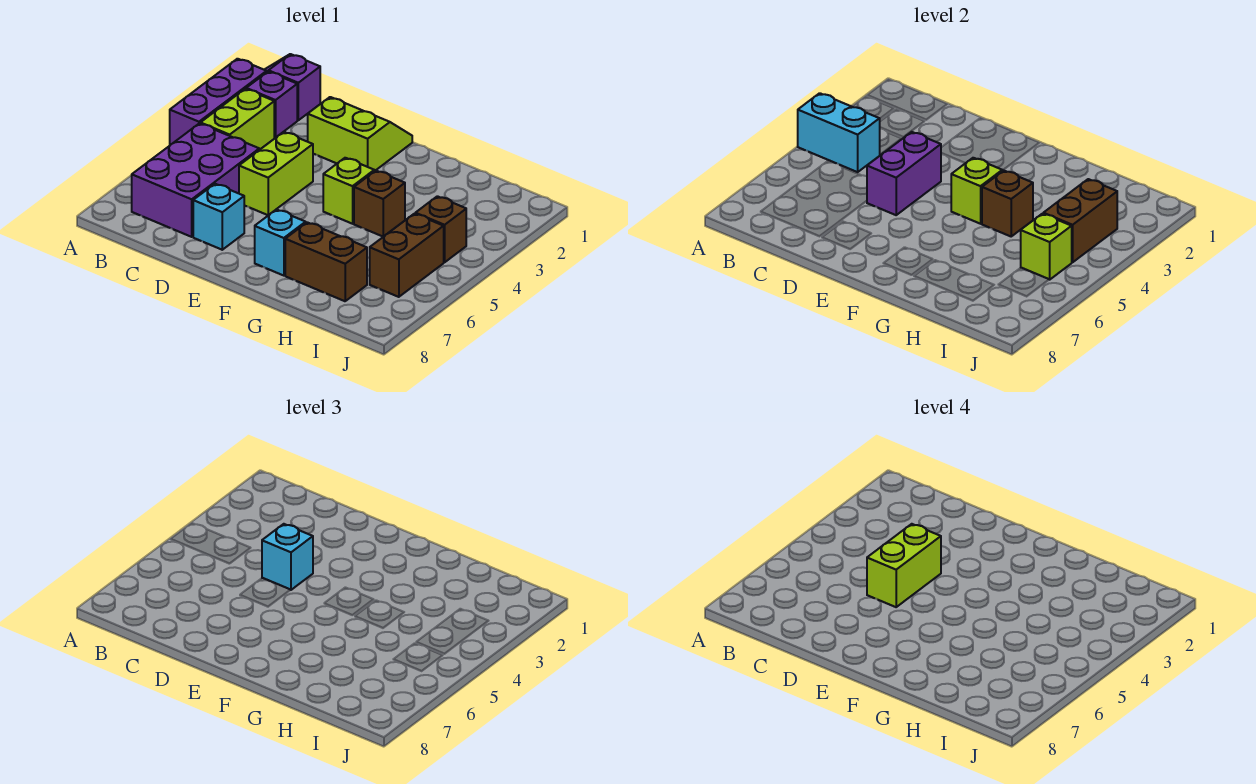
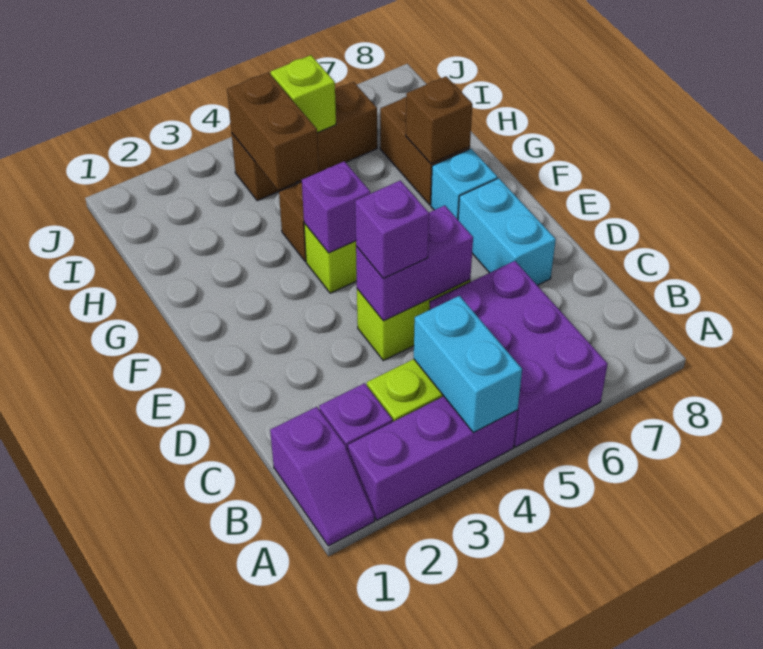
purple brick B5:C7 level 1 -> purple brick A5:C6 level 1
lime slope D1:E2 level 1 top 2 -> none
cyan brick D4 level 3 -> purple brick D4 level 3
lime brick D4:D5 level 4 -> none
cyan brick D7 level 1 -> cyan brick D7:E7 level 1
lime brick F4 level 2 -> purple brick F4 level 2
brown brick G4 level 2 -> brown brick G7 level 2
brown brick I3:I4 level 2 -> brown brick H4:I4 level 2

